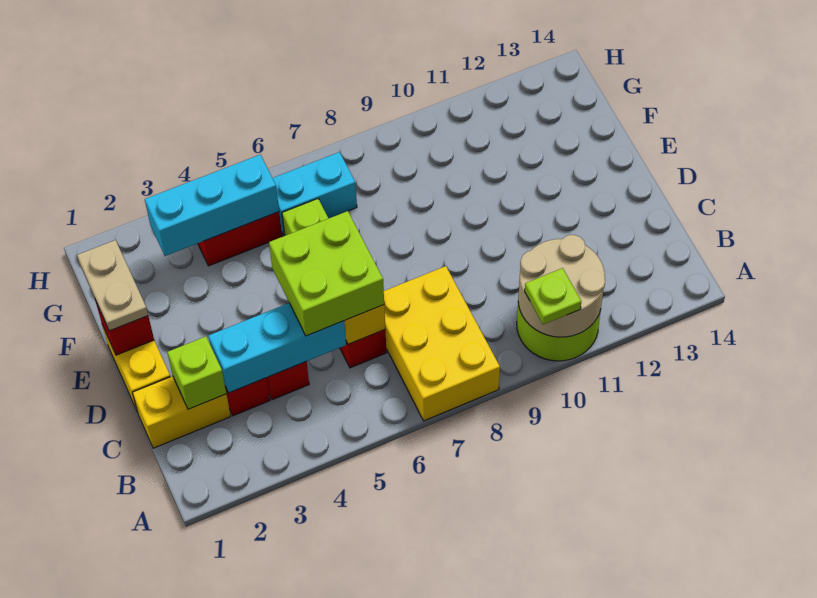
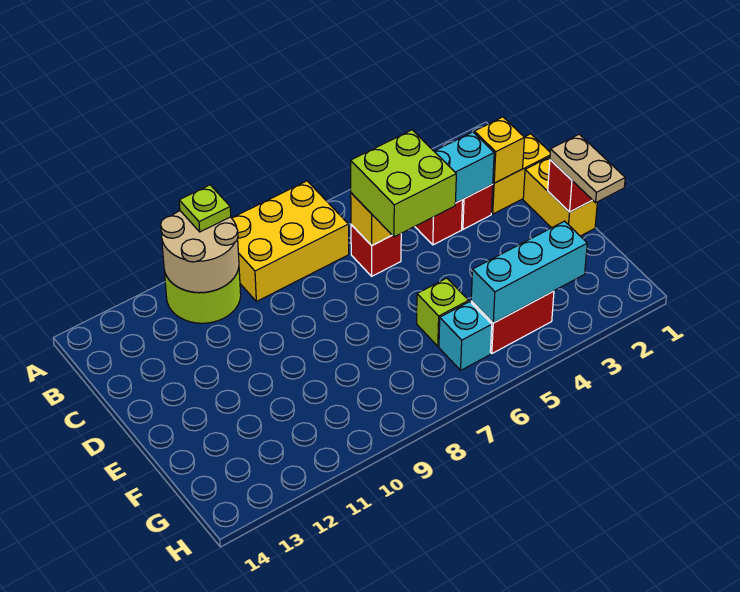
yellow brick A7:C8 level 1 -> yellow brick A7:B9 level 1
lime brick C2 level 2 -> yellow brick C2 level 2
cyan brick G6:G7 level 1 -> cyan brick G6 level 1

